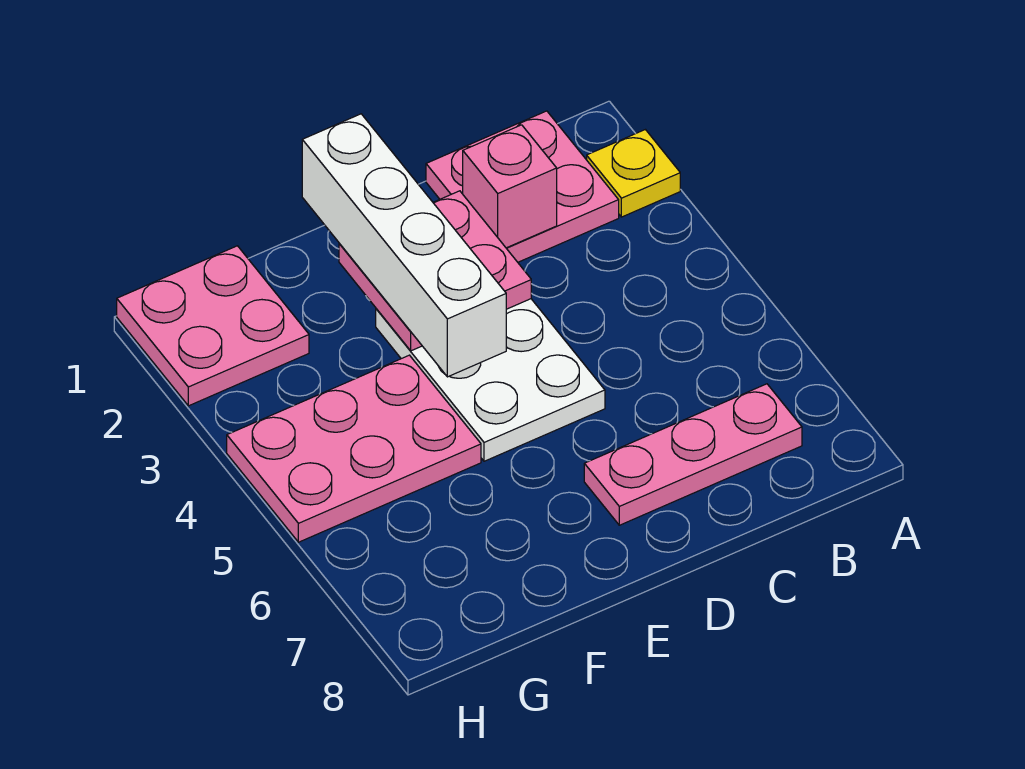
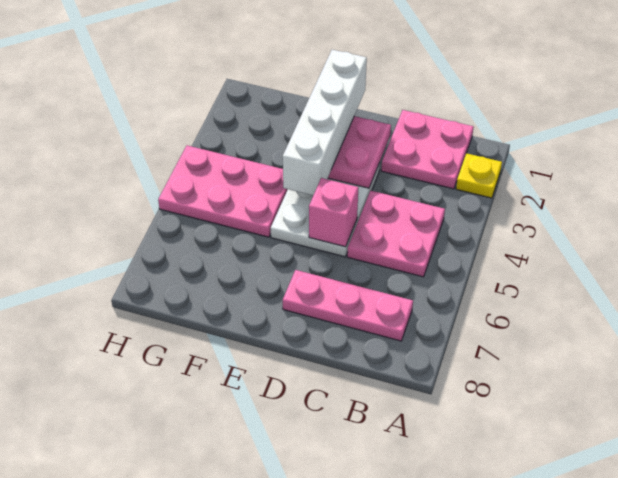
pink brick C2 level 2 -> pink brick D5 level 2
pink plate G1:H2 level 1 -> pink plate B4:C5 level 1

